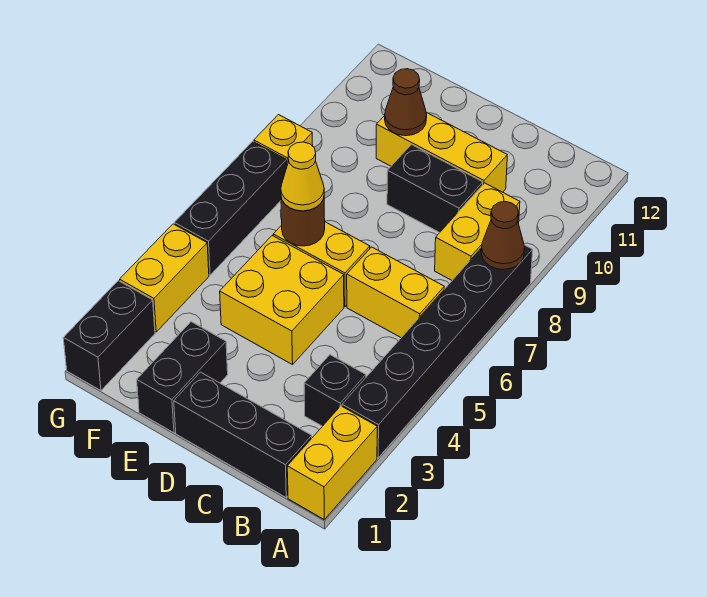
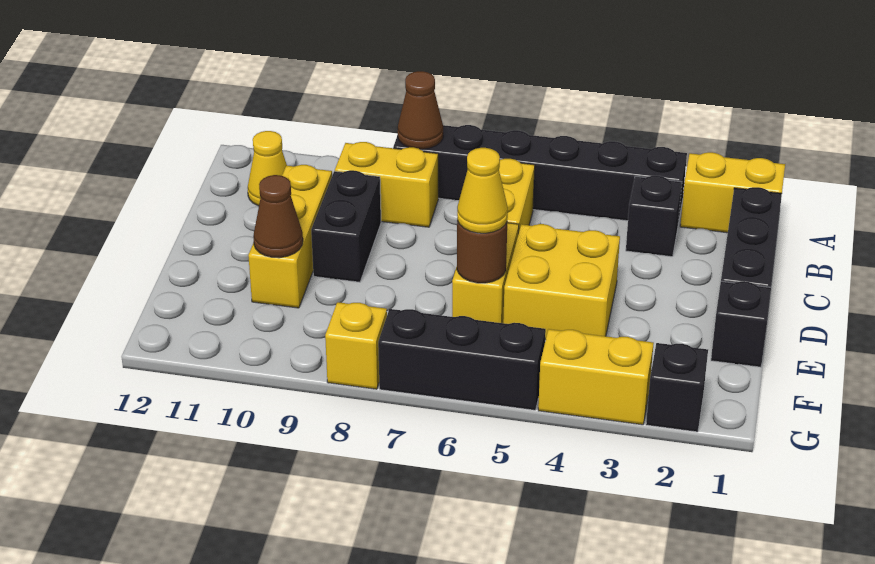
none -> yellow cone B11 level 1
black brick E1:E2 level 1 -> black brick E1 level 1
black brick G1:G2 level 1 -> black brick G2 level 1

